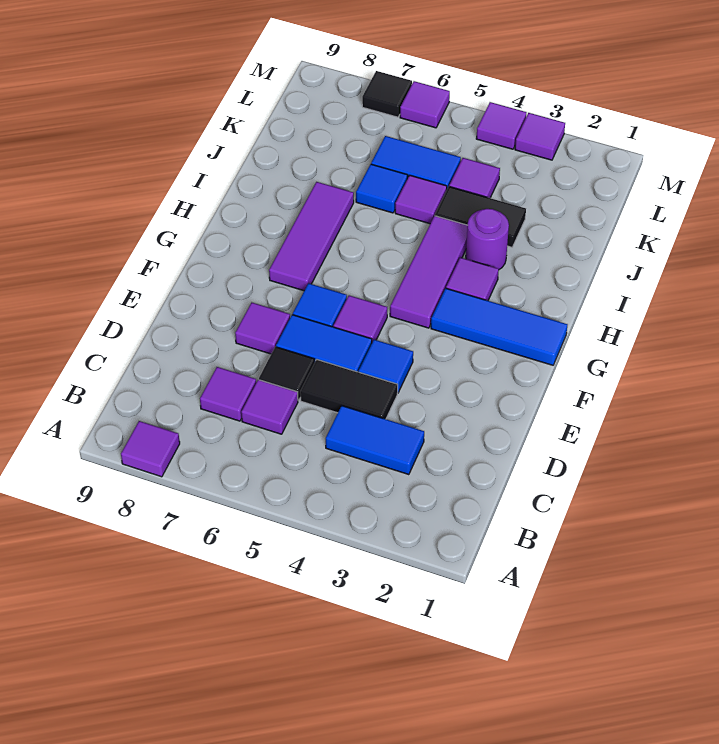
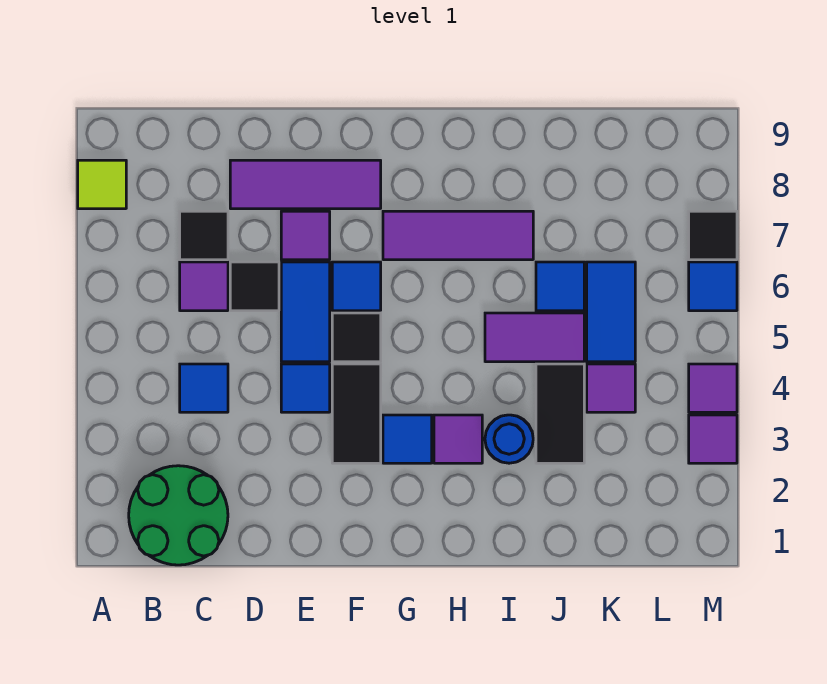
purple tile A8 level 1 -> lime tile A8 level 1
none -> green round brick B1:C2 level 1
blue tile C3:C4 level 1 -> blue tile C4 level 1
purple tile C7 level 1 -> black tile C7 level 1
black tile D4:D5 level 1 -> black tile F3:F4 level 1
purple tile F5 level 1 -> black tile F5 level 1
blue tile G1:G3 level 1 -> blue tile G3 level 1
purple tile G4:I4 level 1 -> purple tile D8:F8 level 1
purple round brick I3 level 1 -> blue round brick I3 level 1
purple tile J5 level 1 -> purple tile I5:J5 level 1
purple tile M6 level 1 -> blue tile M6 level 1

